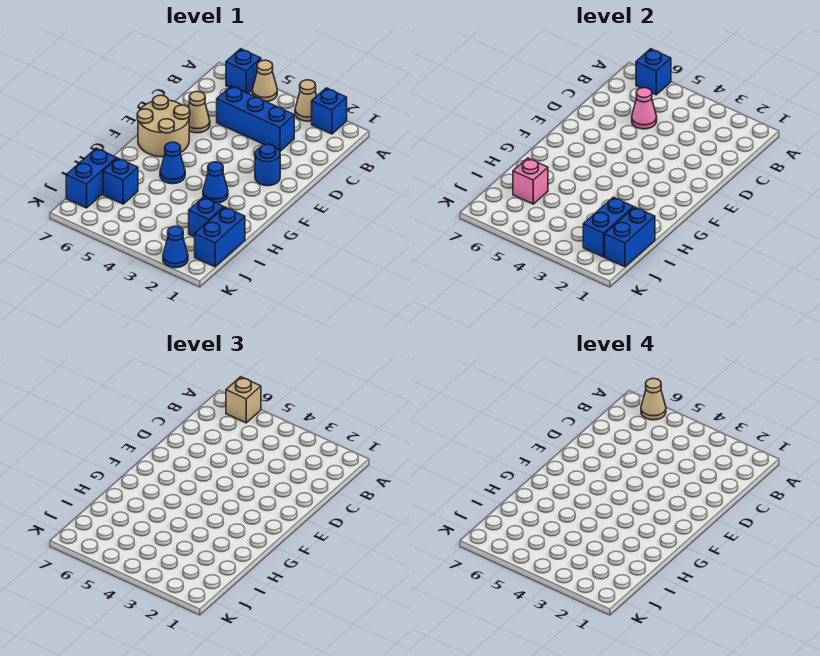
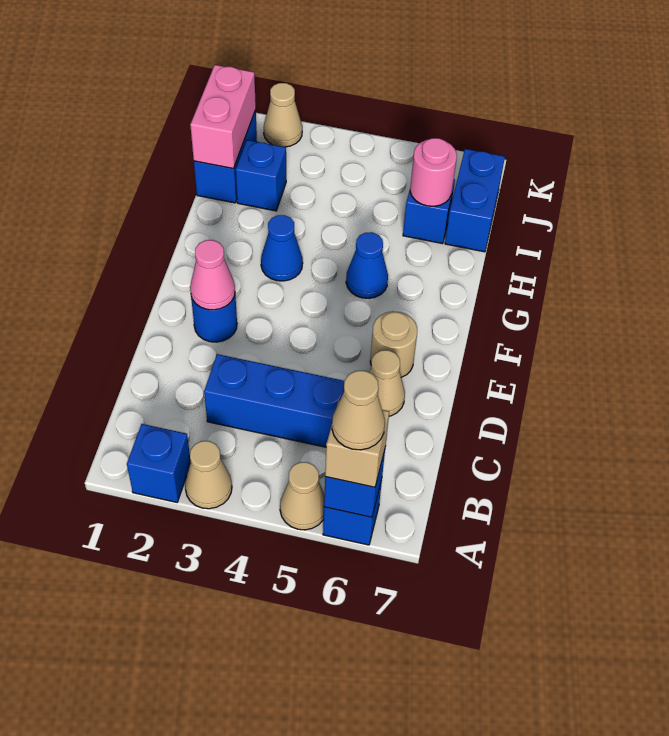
pink cone C5 level 2 -> pink cone E2 level 2
tan round brick E6:F7 level 1 -> tan round brick E6 level 1
blue brick I1:J1 level 2 -> pink brick I1:J1 level 2
blue brick I2:J2 level 2 -> none
pink brick I6 level 2 -> pink round brick I6 level 2
blue cone K2 level 1 -> tan cone K2 level 1

